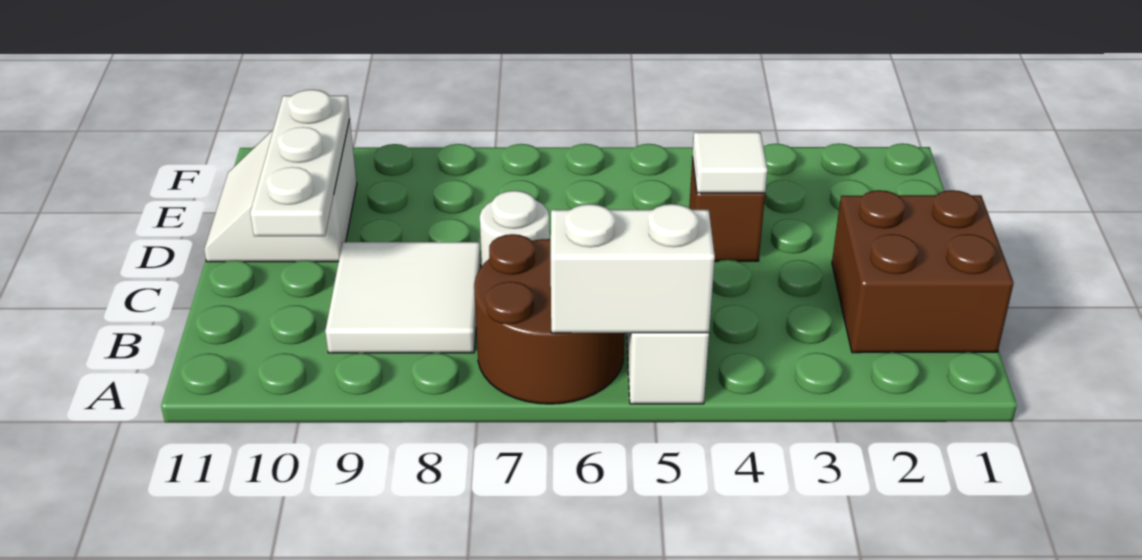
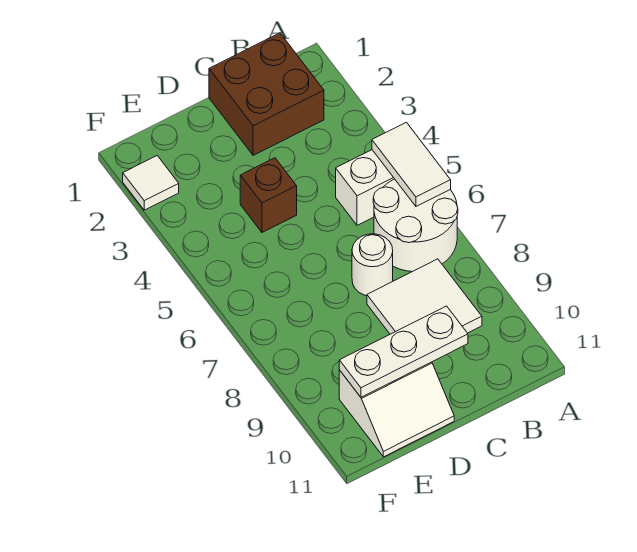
white brick A5:A6 level 2 -> white tile A5:A6 level 2
brown round brick A6:B7 level 1 -> white round brick A6:B7 level 1
white tile D4 level 2 -> white tile F2 level 1

